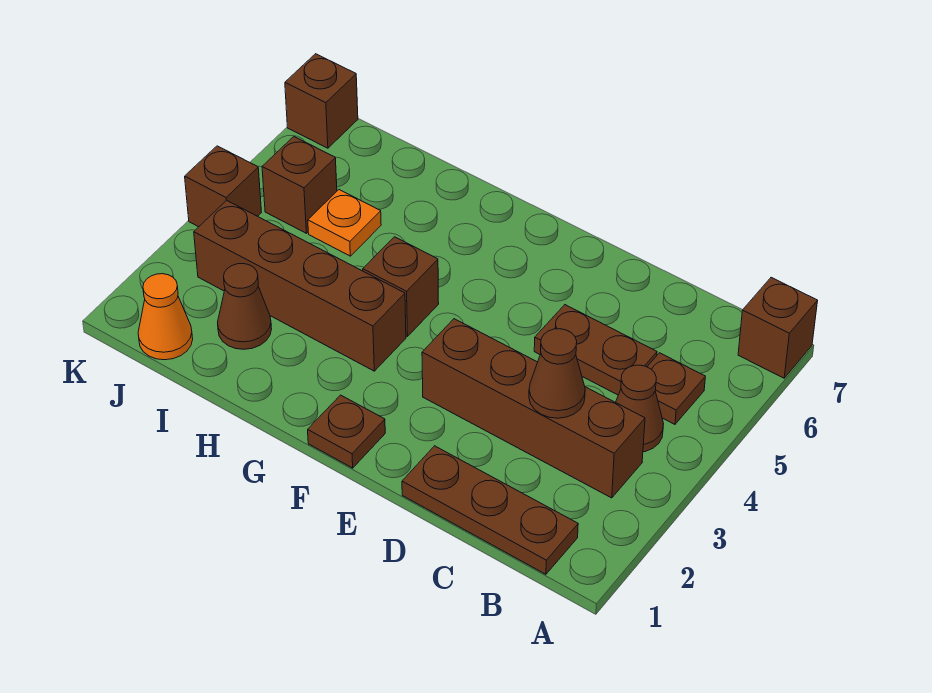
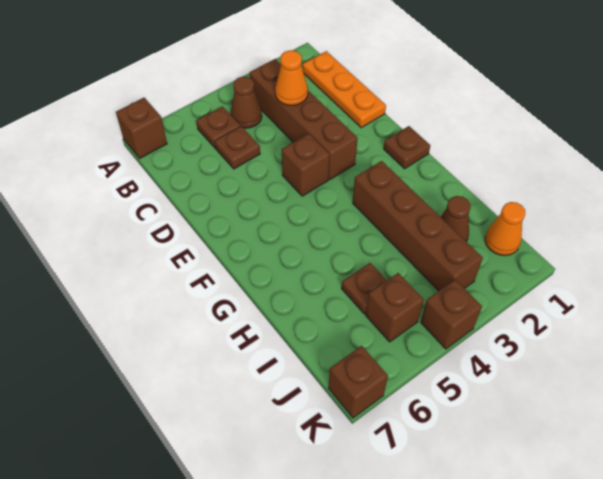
brown plate B1:D1 level 1 -> orange plate B1:D1 level 1
brown cone C3 level 2 -> orange cone C3 level 2
brown plate C5:D5 level 1 -> brown plate C5 level 1
brown brick G4 level 1 -> brown brick E4 level 1
orange plate I5 level 1 -> brown plate I5 level 1

